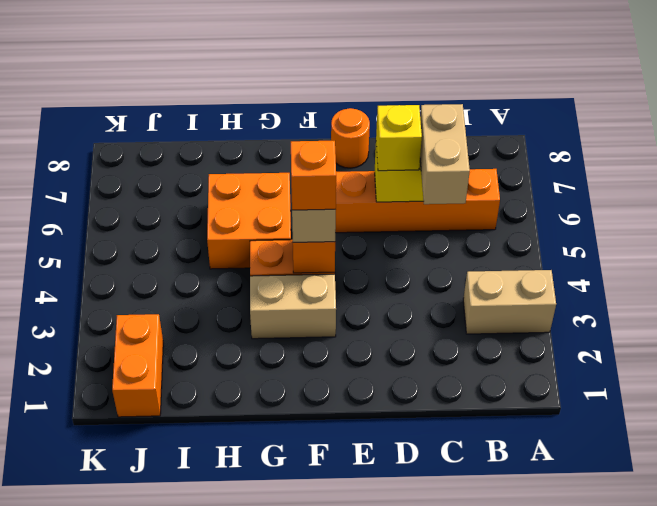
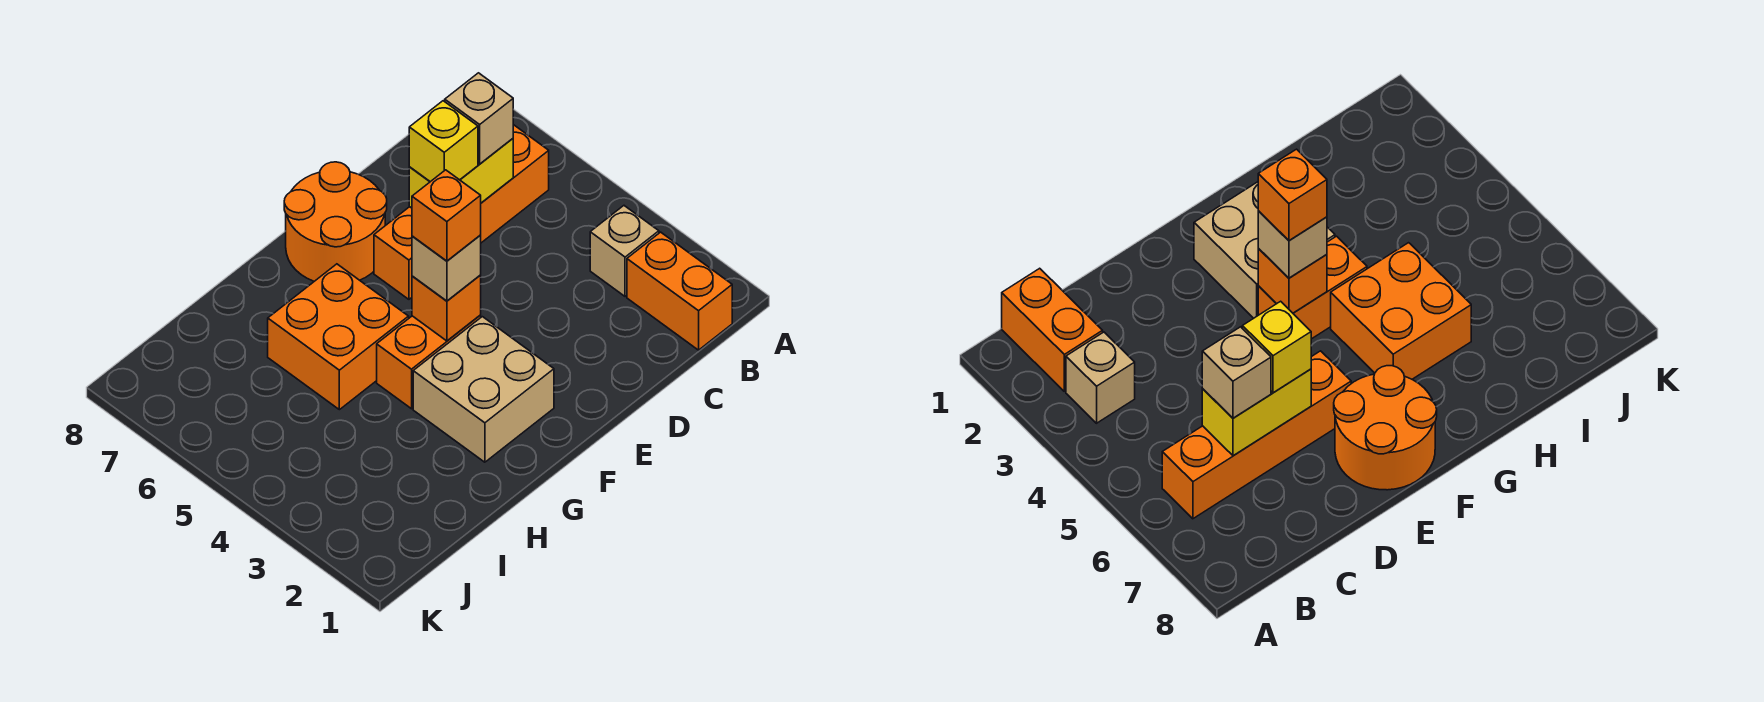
tan brick A3:B3 level 1 -> tan brick B3 level 1
tan brick C5:C6 level 3 -> tan brick C6 level 3
orange round brick E8 level 1 -> orange round brick E7:F8 level 1
tan brick F3:G3 level 1 -> tan brick F2:G3 level 1
orange brick J1:J2 level 1 -> orange brick B1:B2 level 1

